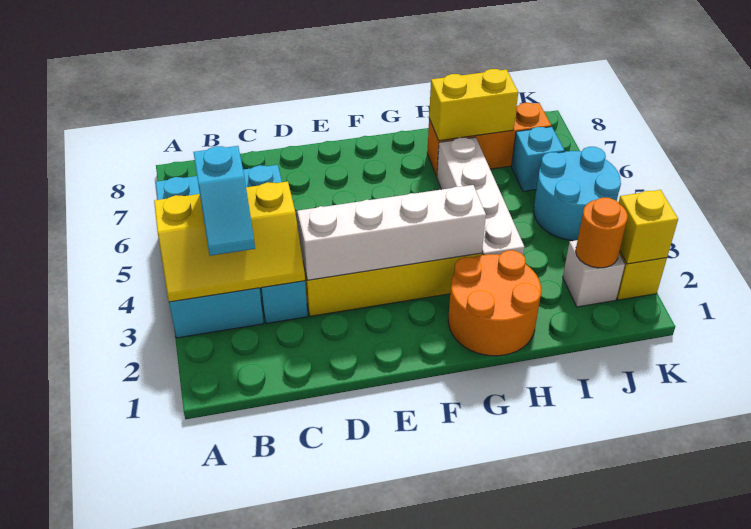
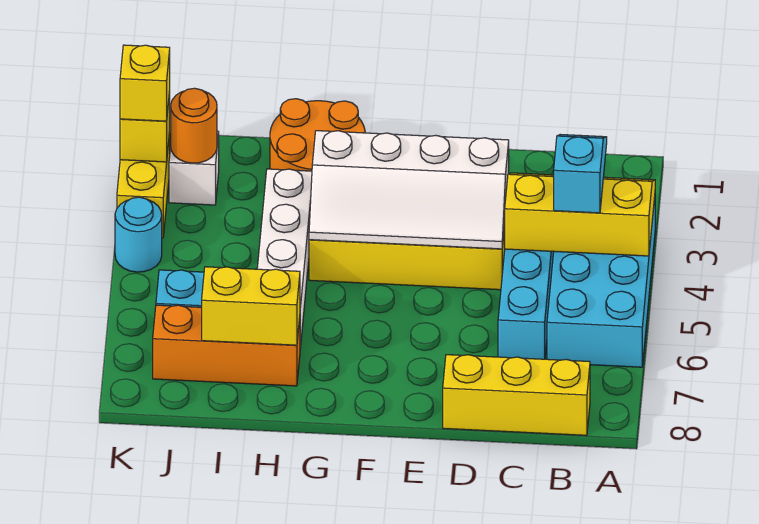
none -> yellow brick B8:D8 level 1
cyan round brick J4:K5 level 1 -> cyan round brick K4 level 1
none -> yellow brick K2 level 3

